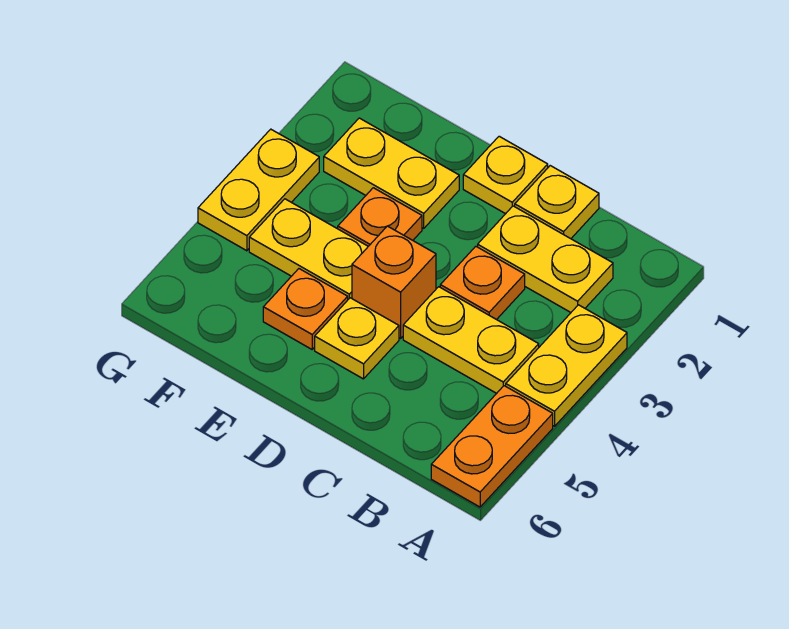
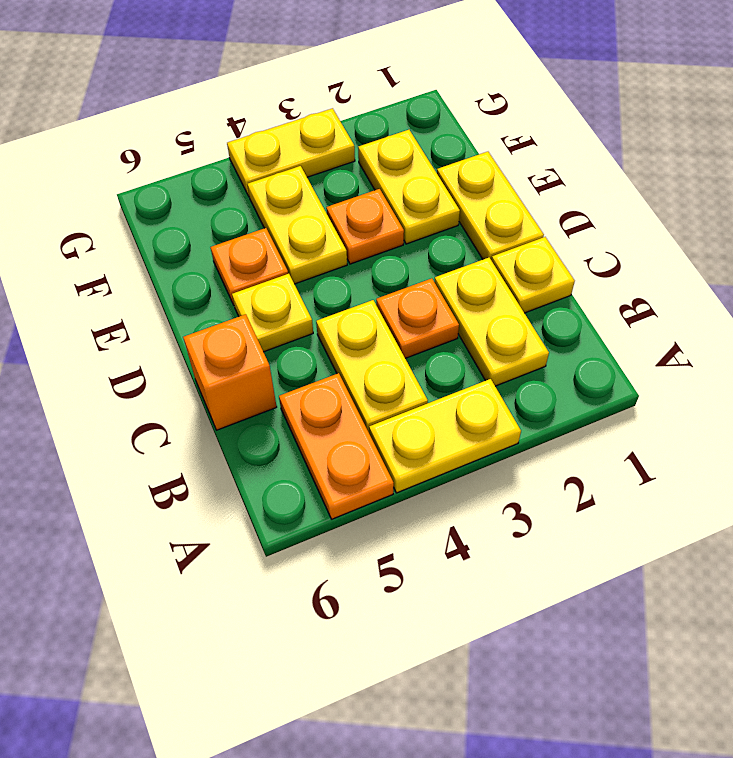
orange plate A5:A6 level 1 -> orange plate A5:B5 level 1
yellow plate D1 level 1 -> yellow plate D1:E1 level 1
orange brick D4 level 1 -> orange brick C6 level 1

